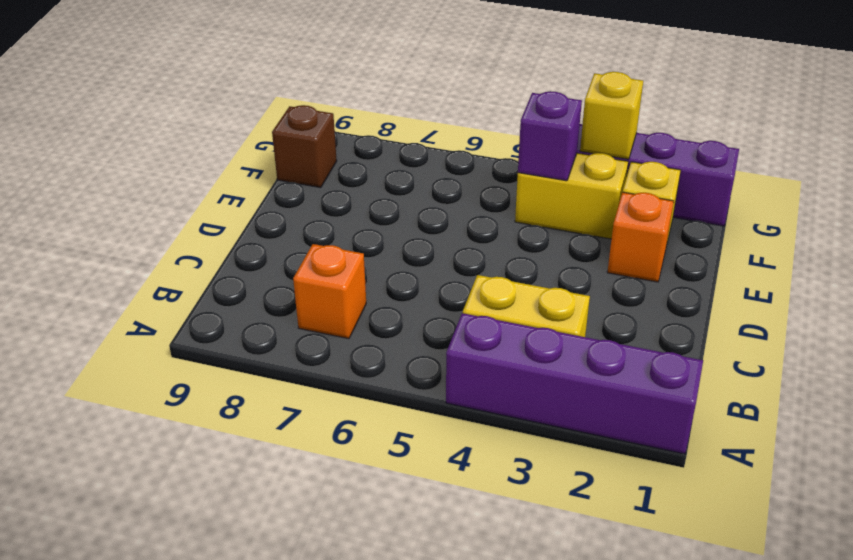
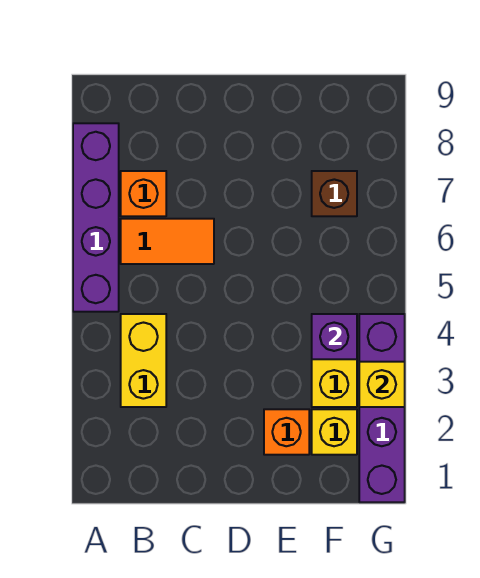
purple brick A1:A4 level 1 -> purple brick A5:A8 level 1
none -> orange tile B6:C6 level 1
brown brick F9 level 1 -> brown brick F7 level 1

